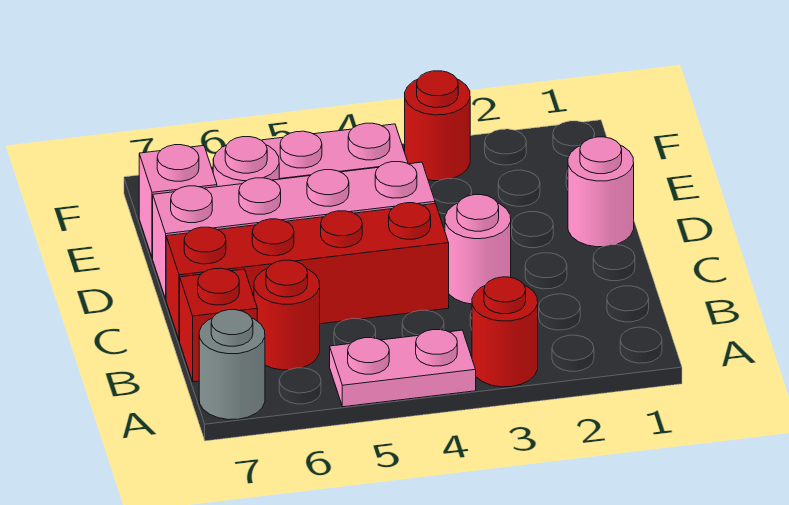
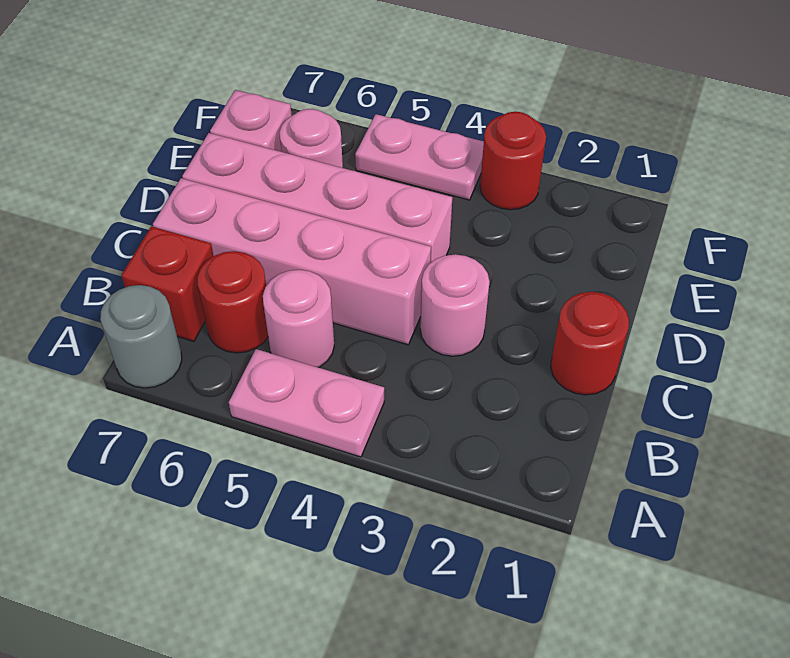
red round brick A3 level 1 -> red round brick C1 level 1
red brick C4:C7 level 1 -> pink brick C4:C7 level 1
pink round brick D1 level 1 -> pink round brick B5 level 1

